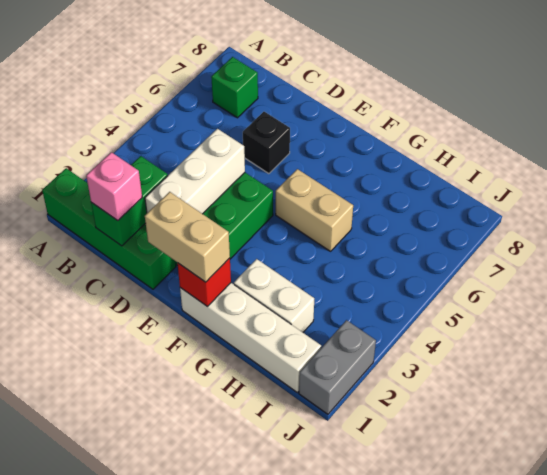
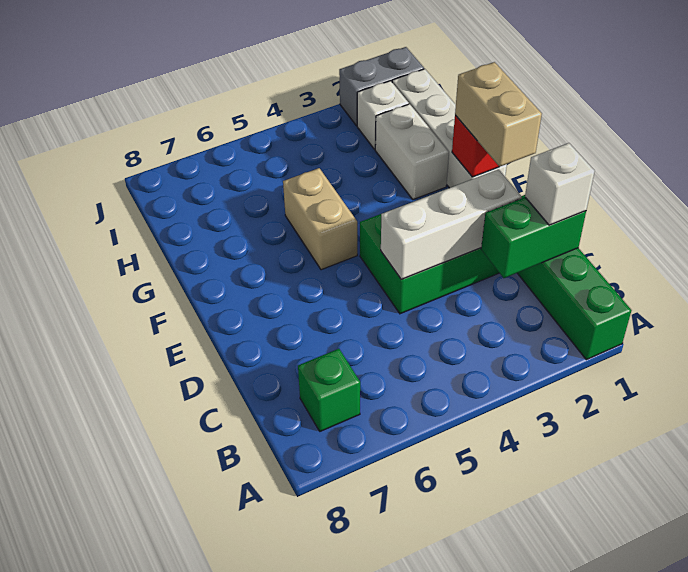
pink brick C1 level 3 -> white brick C1 level 3
black brick D6 level 1 -> none
none -> white brick I2 level 1

